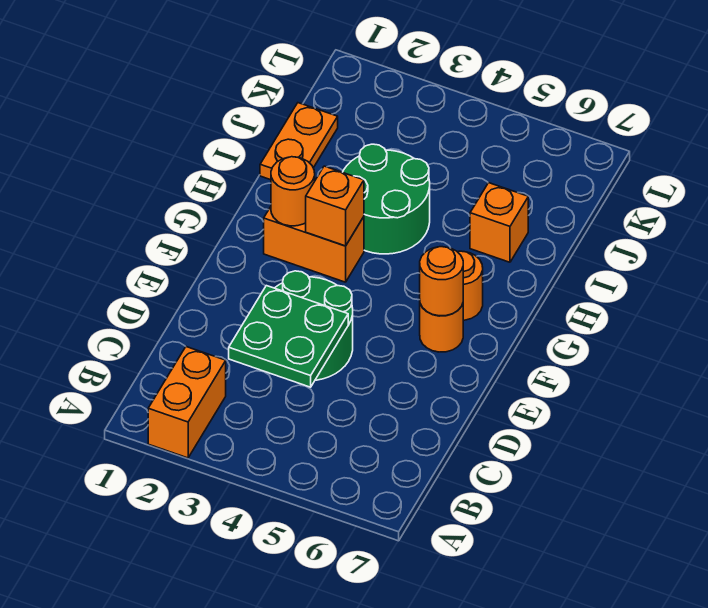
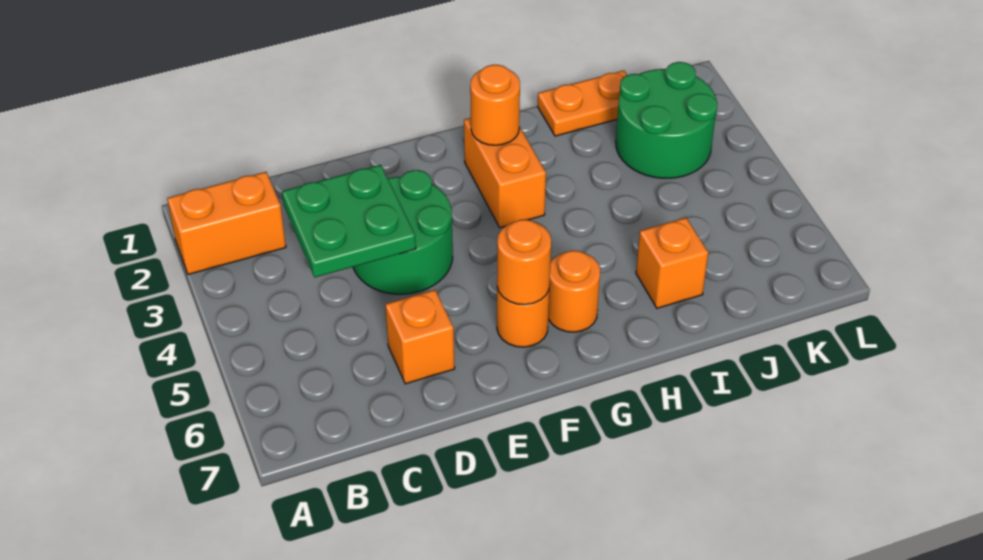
orange brick G3 level 2 -> orange brick D6 level 1
green round brick H3:I4 level 1 -> green round brick J2:K3 level 1

